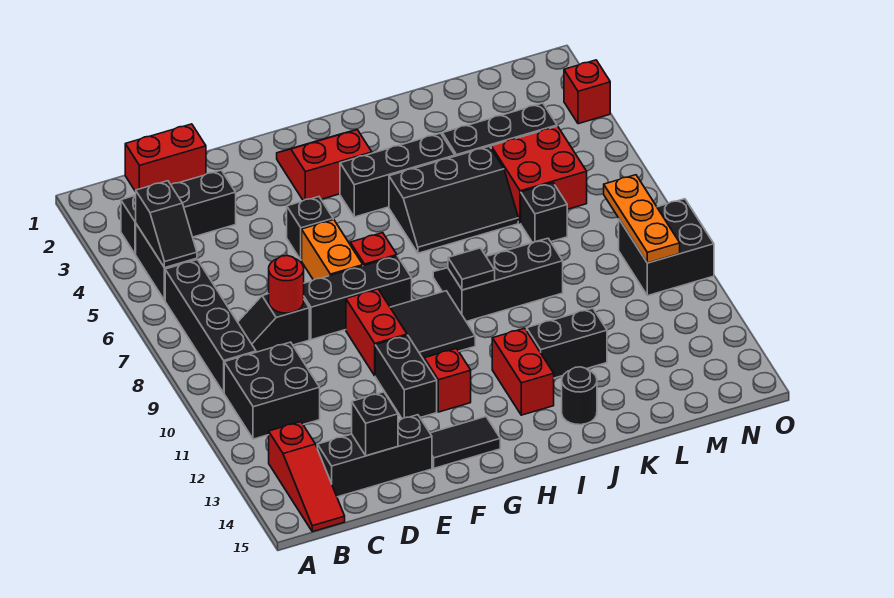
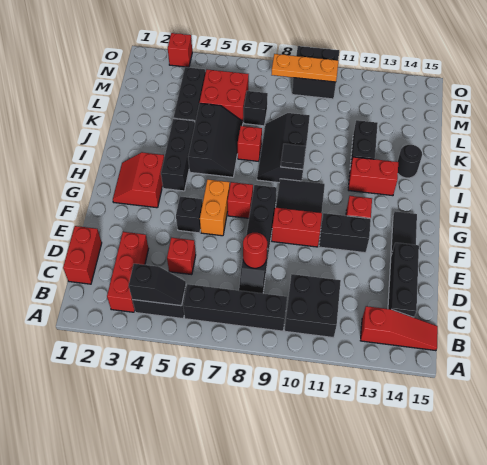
black brick B3:D3 level 1 -> red brick B3:D3 level 1
none -> red brick D5 level 1
black brick D14 level 2 -> none
orange brick F6:F7 level 1 -> orange brick F6:G6 level 1
none -> red brick J7 level 1

